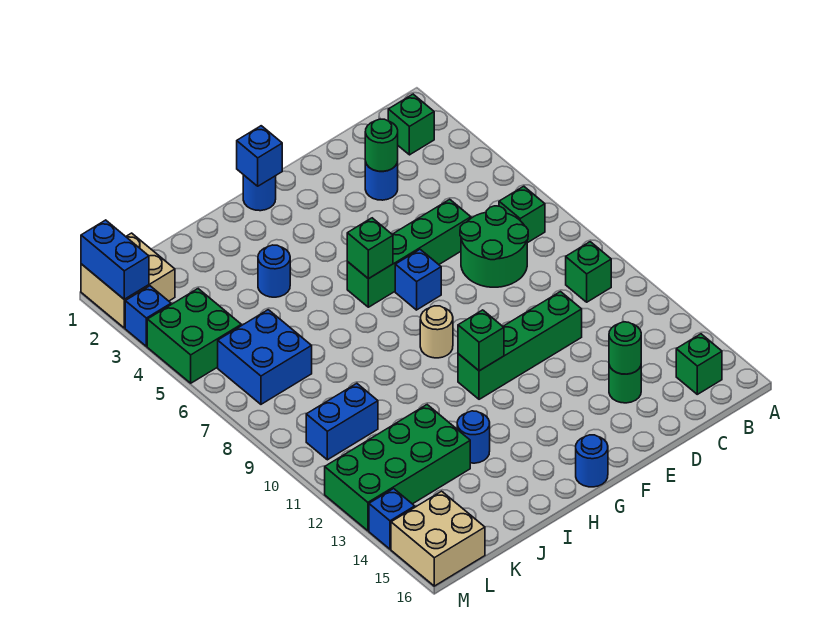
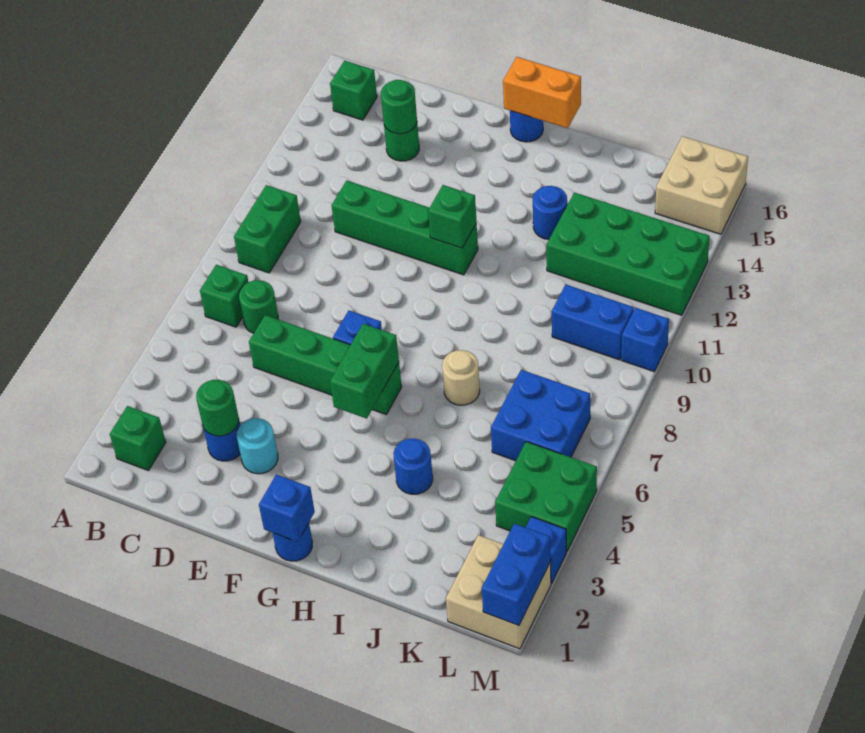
green brick B10 level 1 -> green brick B9:B10 level 1
green round brick C7:D8 level 1 -> green round brick C7 level 1
none -> cyan round brick E3 level 1
green brick G6 level 2 -> green brick G5:G6 level 2
tan round brick G9 level 1 -> tan round brick I7 level 1
none -> orange brick G16:H16 level 2
blue brick M14 level 1 -> blue brick M10 level 1

